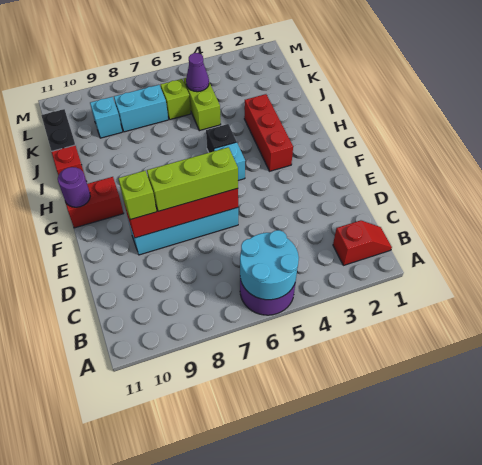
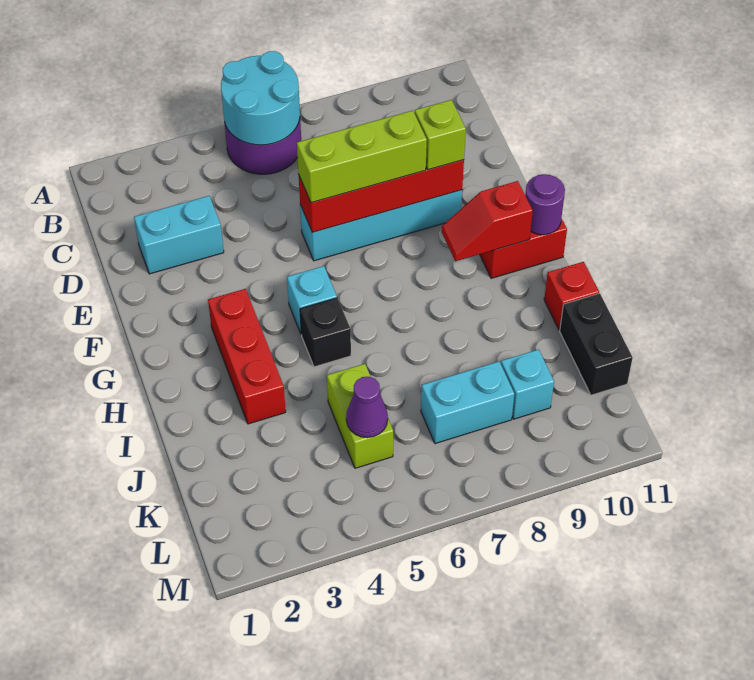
red slope B1:B2 level 1 top 2 -> red slope G9:G10 level 2 top 10
none -> cyan brick D2:D3 level 1
lime brick K6 level 1 -> none

